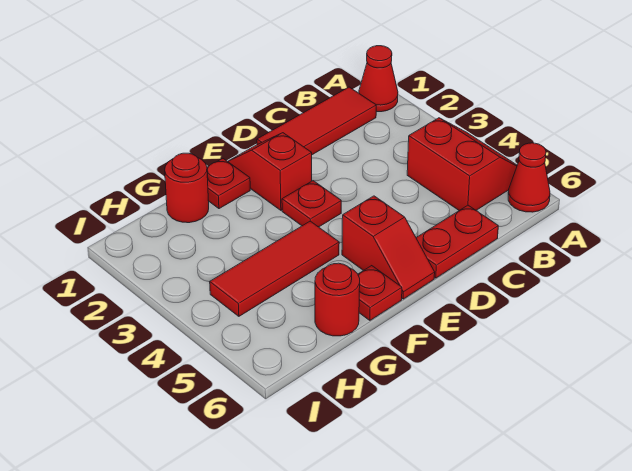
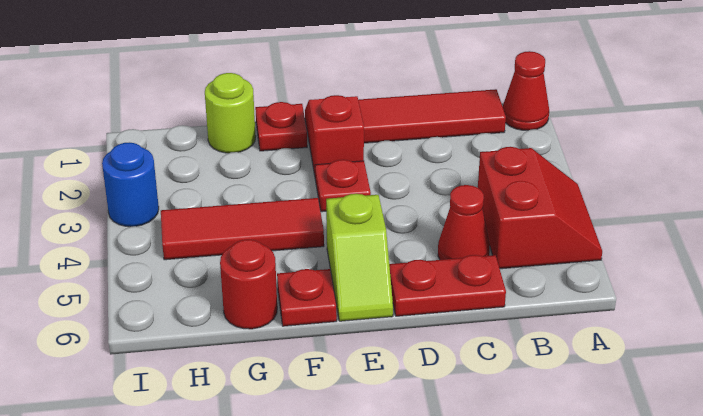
red cone A6 level 1 -> red cone C5 level 1
red slope E5:E6 level 1 top 5 -> lime slope E5:E6 level 1 top 5
red round brick G1 level 1 -> lime round brick G1 level 1
none -> blue round brick I3 level 1

